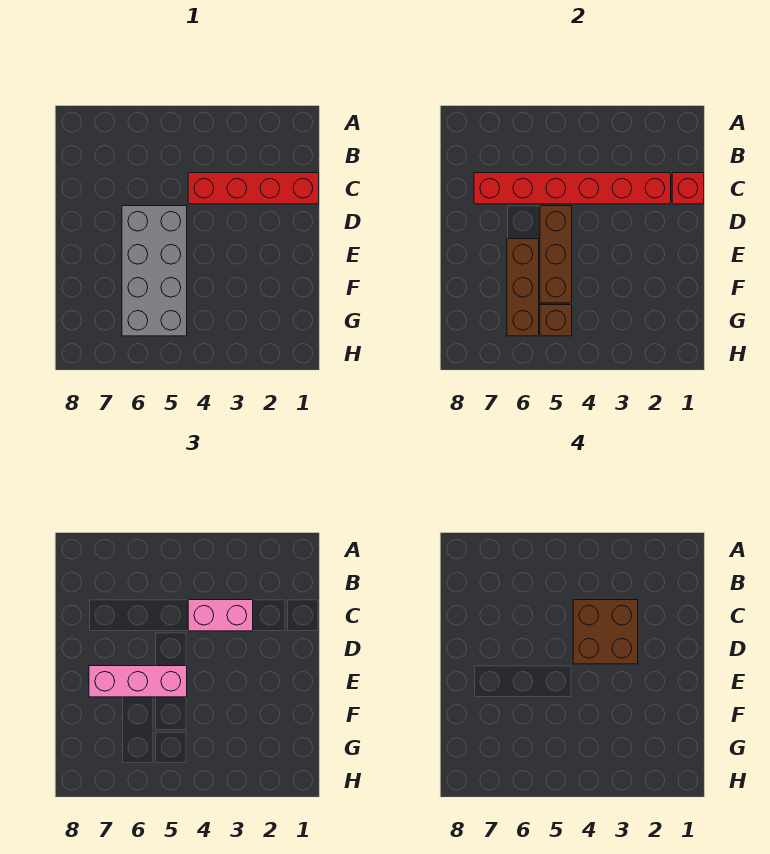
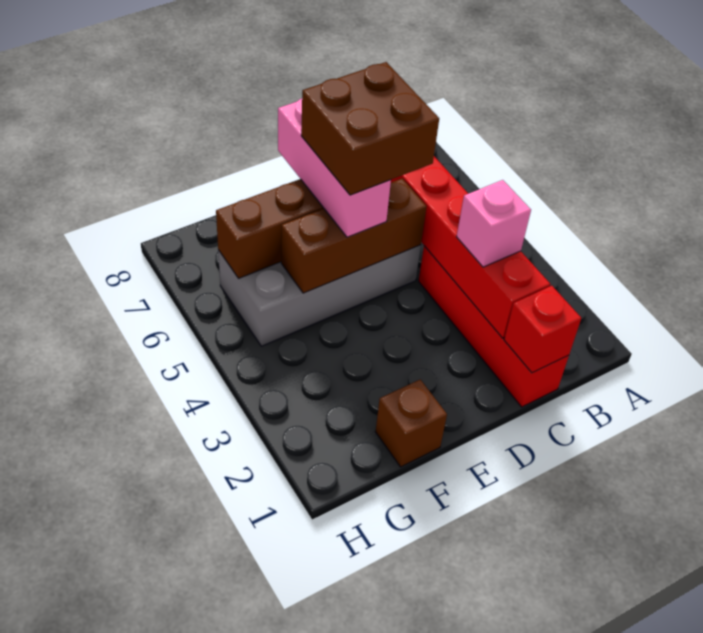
pink brick C3:C4 level 3 -> pink brick C3 level 3
brown brick C3:D4 level 4 -> brown brick D5:E6 level 4
brown brick G5 level 2 -> brown brick F1 level 1

